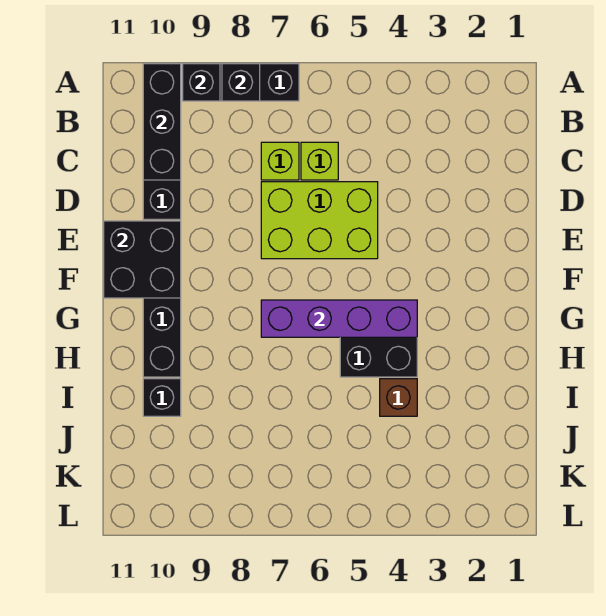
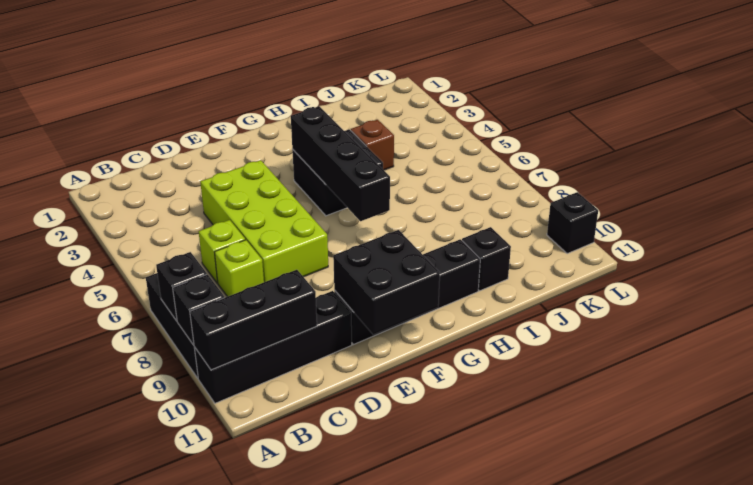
lime brick D5:E7 level 1 -> lime brick D4:E7 level 1
purple brick G4:G7 level 2 -> black brick G4:G7 level 2
none -> black brick L10 level 1

